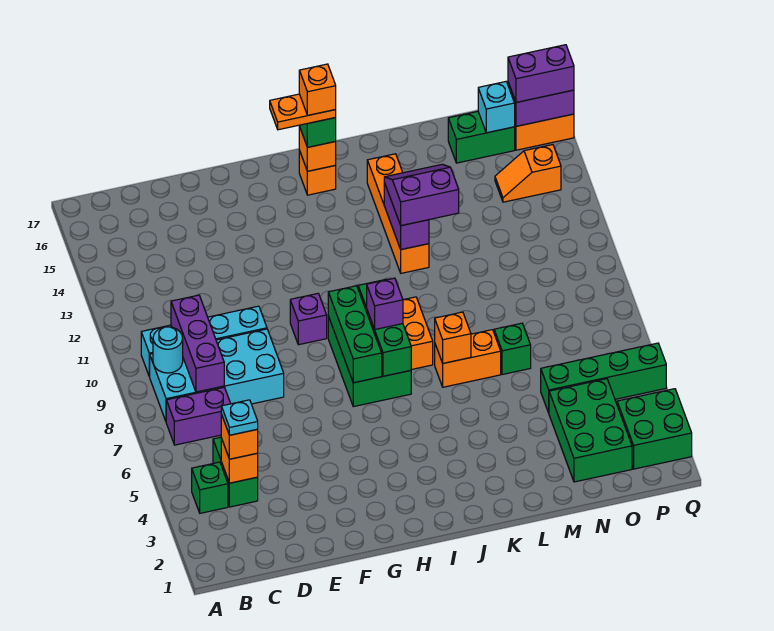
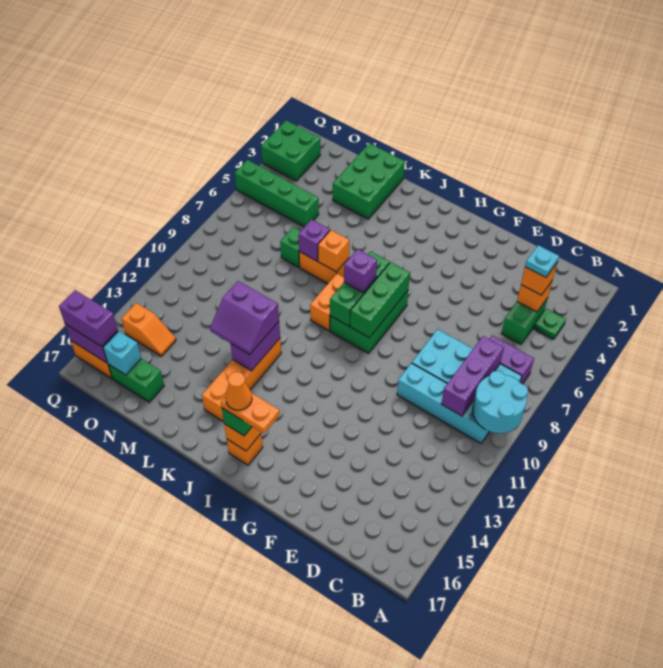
green brick B4 level 1 -> green plate B4 level 1
cyan round brick B9 level 2 -> cyan round brick A9:B10 level 2
purple brick G10 level 1 -> purple brick L7 level 2
orange brick I16 level 5 -> orange cone I16 level 5
green brick N2:O4 level 1 -> green brick L1:M3 level 1

